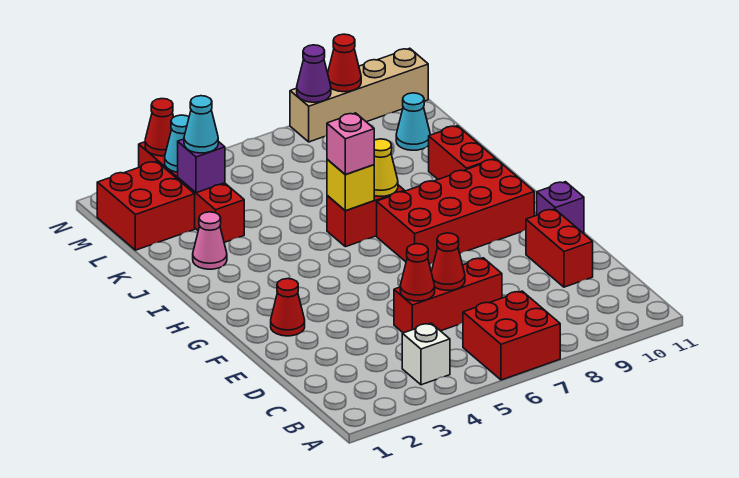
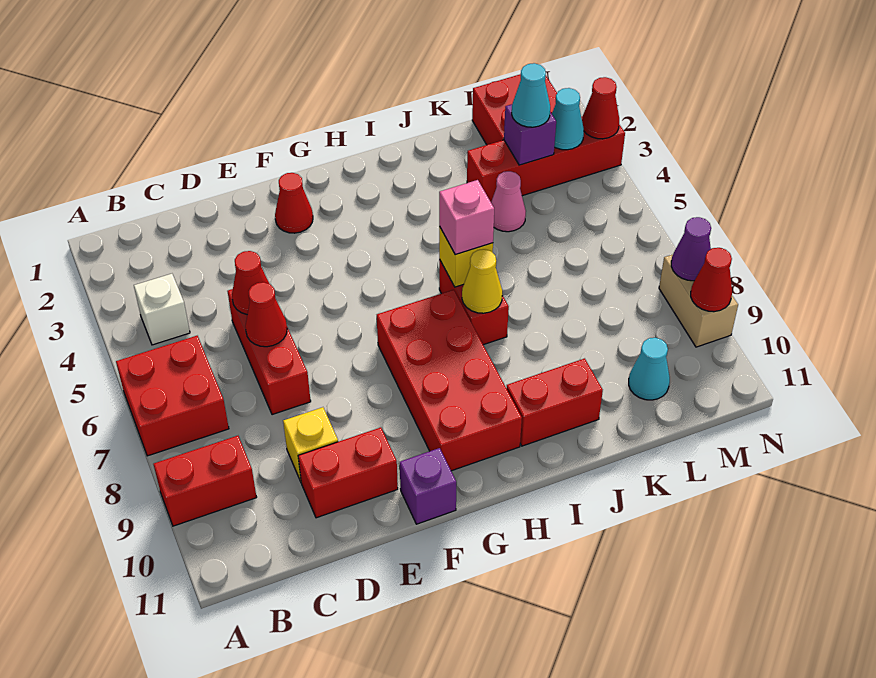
none -> red brick A9:B9 level 1
none -> yellow brick D9 level 1
pink cone J2 level 1 -> pink cone K4 level 1
tan brick N8:N11 level 1 -> tan brick N8:N9 level 1

